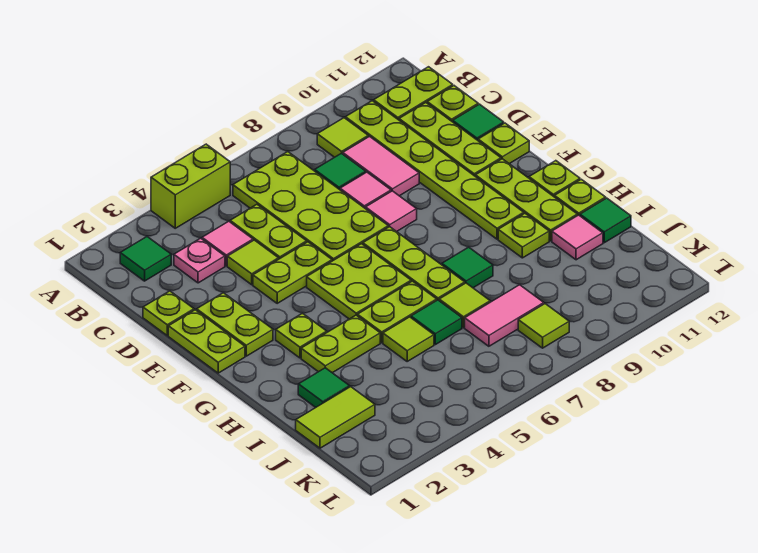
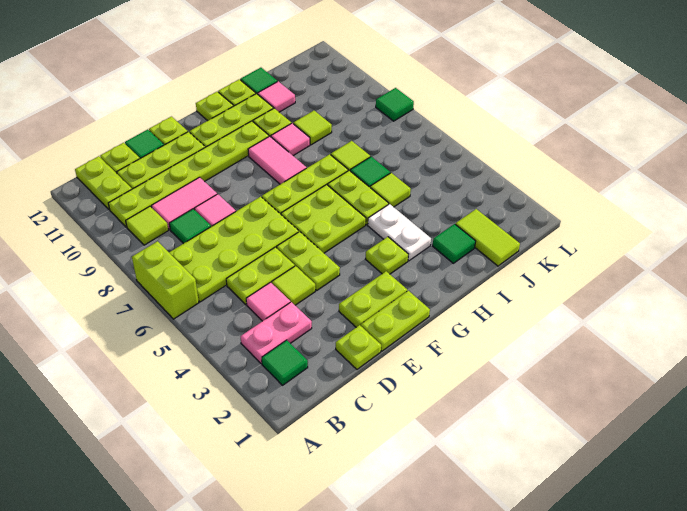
lime brick A4:A5 level 1 -> lime brick A6:A7 level 1
pink plate C3 level 1 -> pink plate B3:C3 level 1
pink tile E8 level 1 -> pink tile H9 level 1
lime plate H3:H4 level 1 -> white plate H3:H4 level 1
green tile H8 level 1 -> green tile L8 level 1
pink tile J7:J8 level 1 -> pink tile G8:G9 level 1
lime tile K8 level 1 -> lime tile I9 level 1

